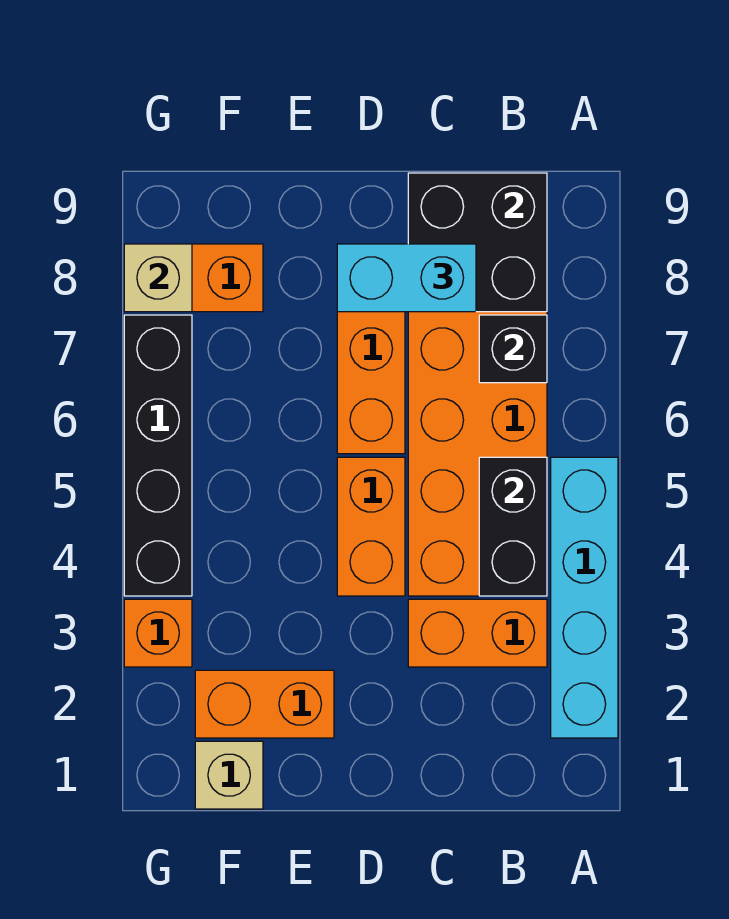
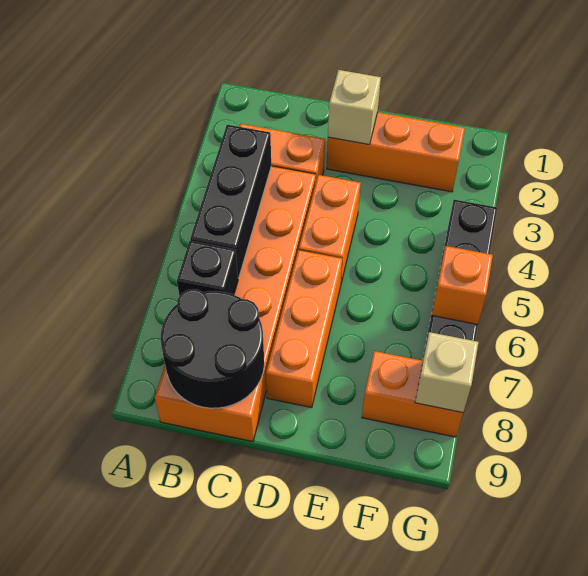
cyan brick A2:A5 level 1 -> none
black brick B4:B5 level 2 -> black brick B4:B6 level 2
black brick B8:C9 level 2 -> black round brick B8:C9 level 2
cyan brick C8:D8 level 3 -> none
orange brick E2:F2 level 1 -> orange brick D2:F2 level 1
tan brick F1 level 1 -> tan brick D2 level 2
orange brick G3 level 1 -> orange brick G6 level 2

